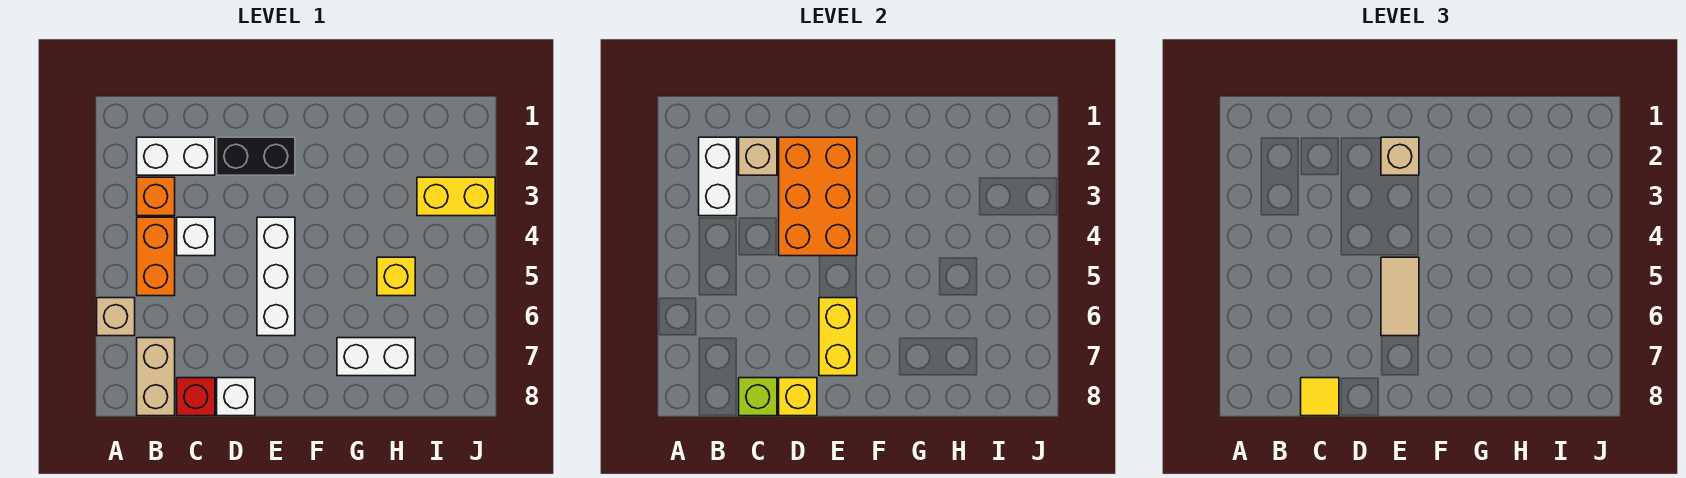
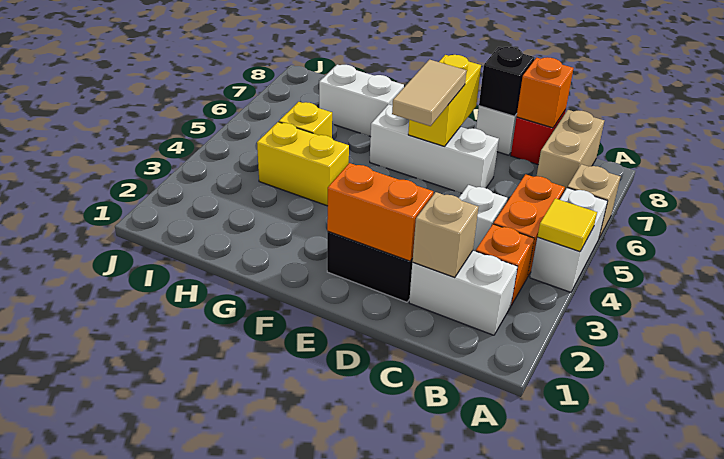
white brick B2:B3 level 2 -> white brick A4:A5 level 1
lime brick C8 level 2 -> orange brick C8 level 2
yellow tile C8 level 3 -> yellow tile A4 level 2
orange brick D2:E4 level 2 -> orange brick D2:E2 level 2
yellow brick D8 level 2 -> black brick D8 level 2
tan brick E2 level 3 -> none
white brick E4:E6 level 1 -> white brick D6:F6 level 1
yellow brick I3:J3 level 1 -> yellow brick G4:H4 level 1

